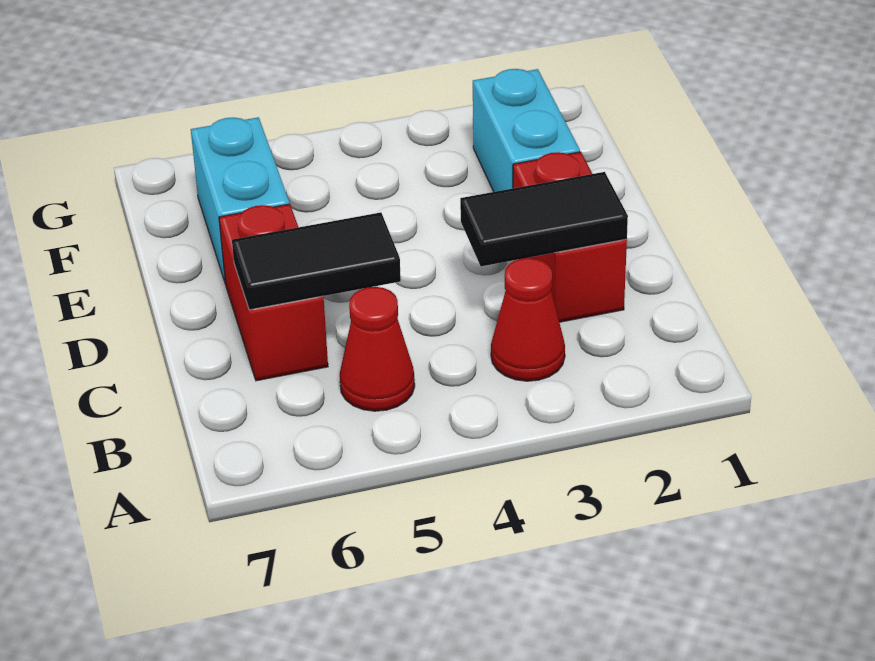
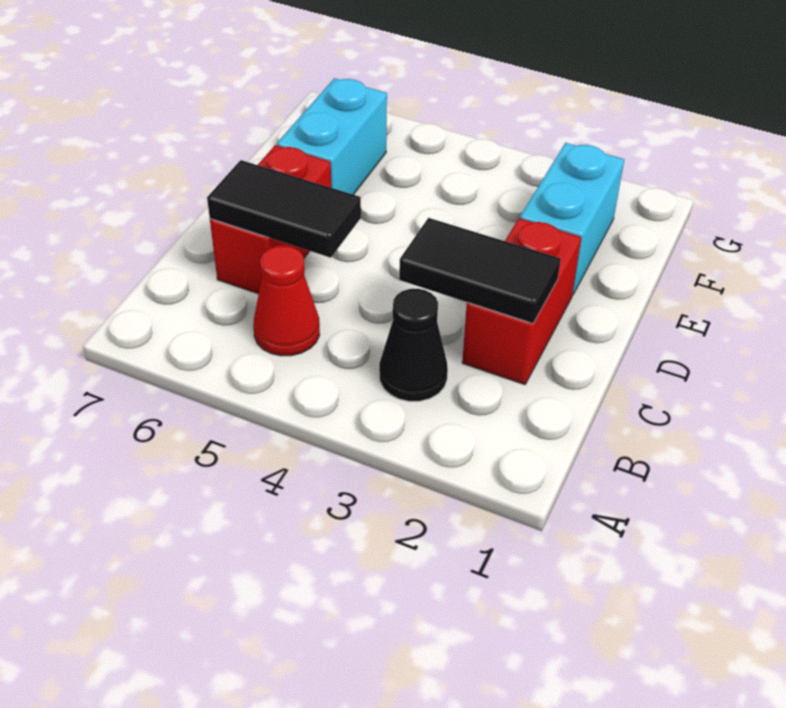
red cone B3 level 1 -> black cone B3 level 1

